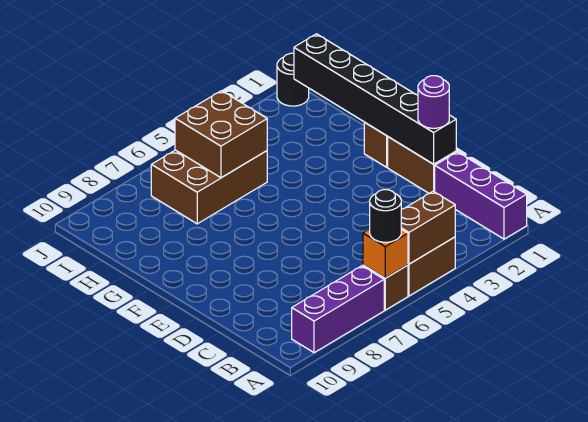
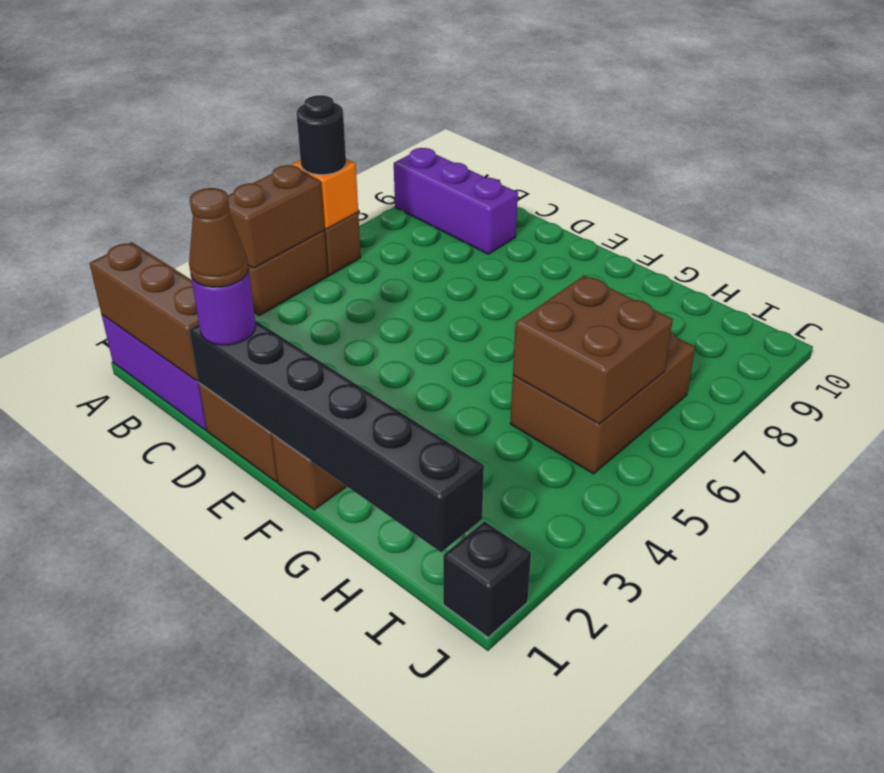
none -> brown brick A1:C1 level 2
purple brick A7:A9 level 1 -> purple brick A9:C9 level 1
none -> brown cone D1 level 4
black round brick J1 level 1 -> black brick J1 level 1

